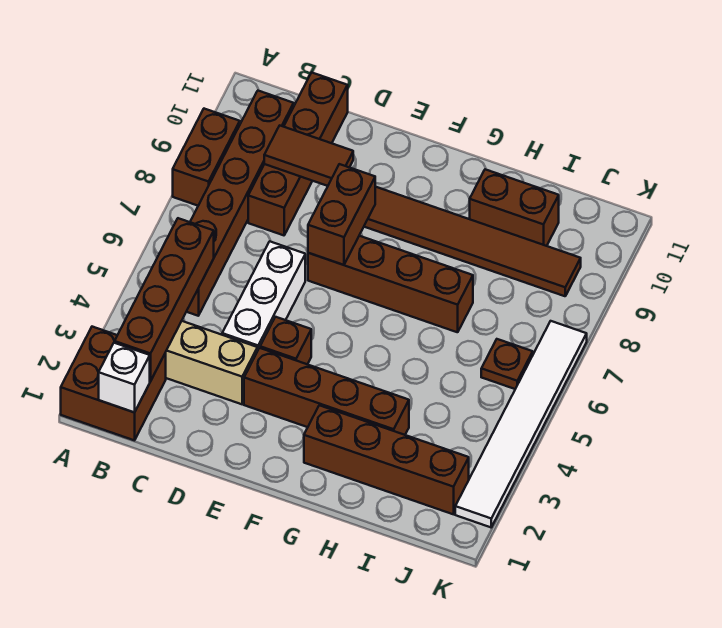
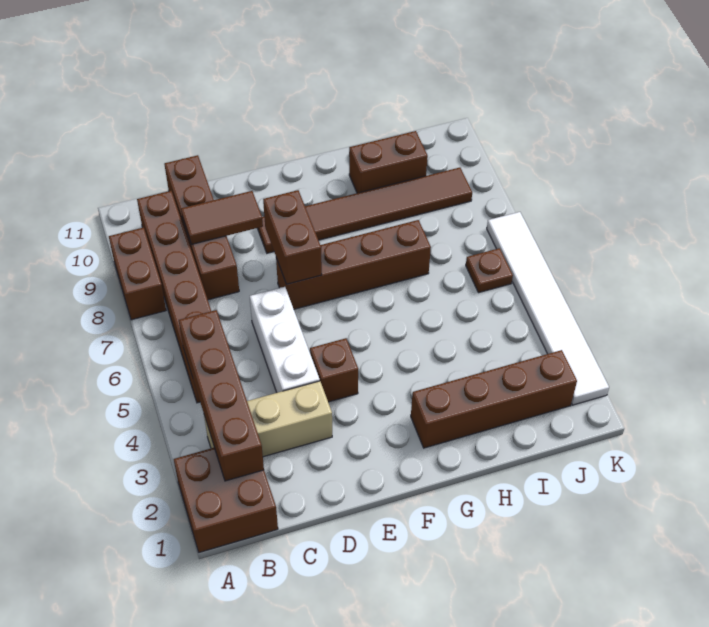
white brick B1 level 2 -> none
brown brick E3:H3 level 1 -> none

